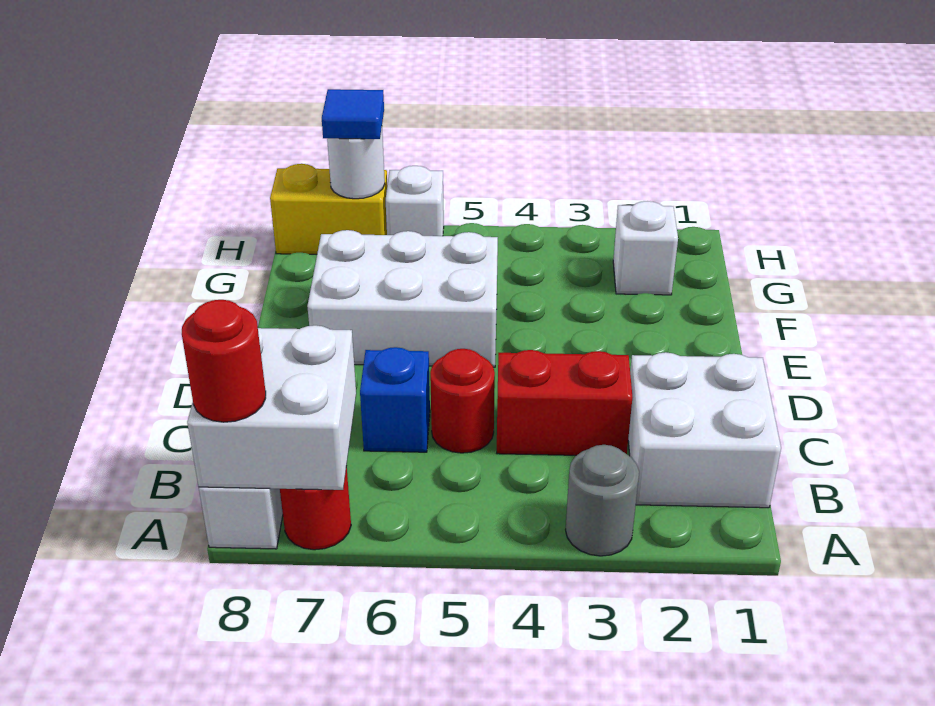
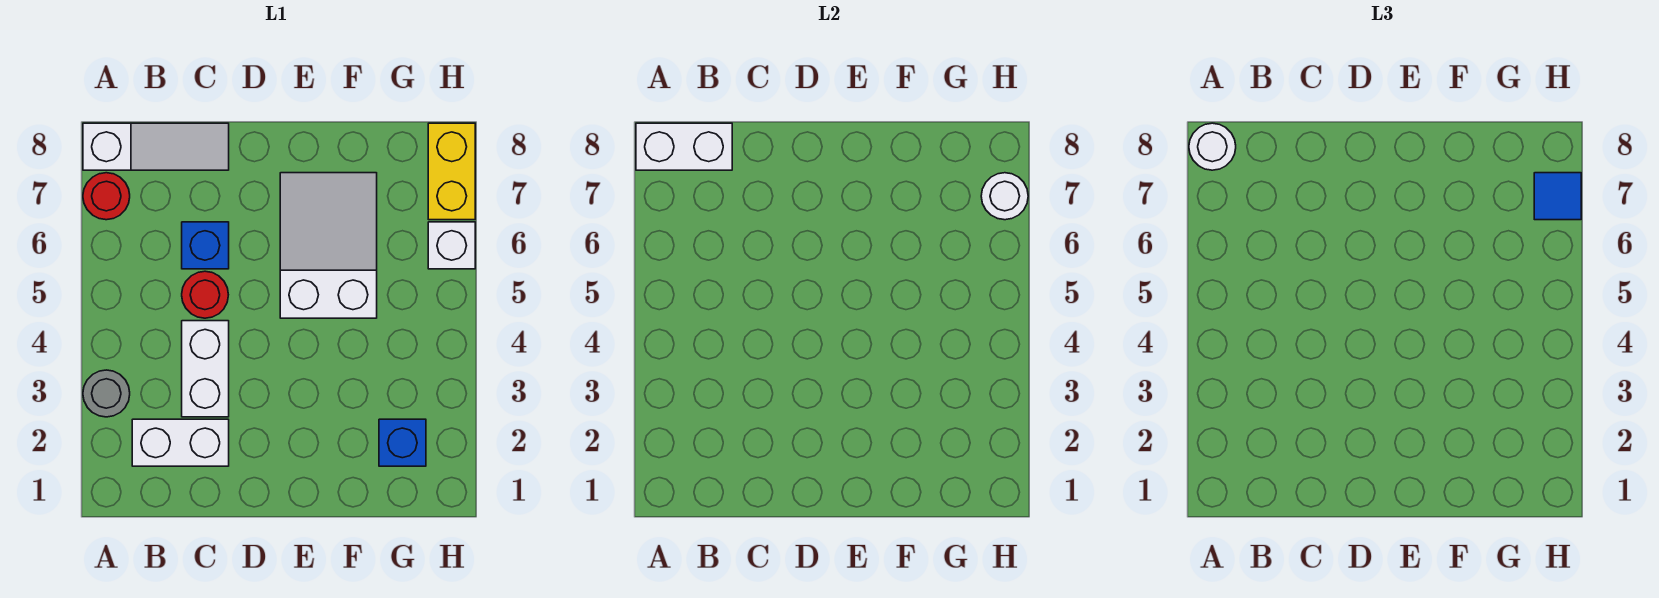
white brick A7:B8 level 2 -> white brick A8:B8 level 2
red round brick A8 level 3 -> white round brick A8 level 3
white brick B1:C2 level 1 -> white brick B2:C2 level 1
red brick C3:C4 level 1 -> white brick C3:C4 level 1
white brick E5:F7 level 1 -> white slope E5:F7 level 1 top 5
white brick G2 level 1 -> blue brick G2 level 1

